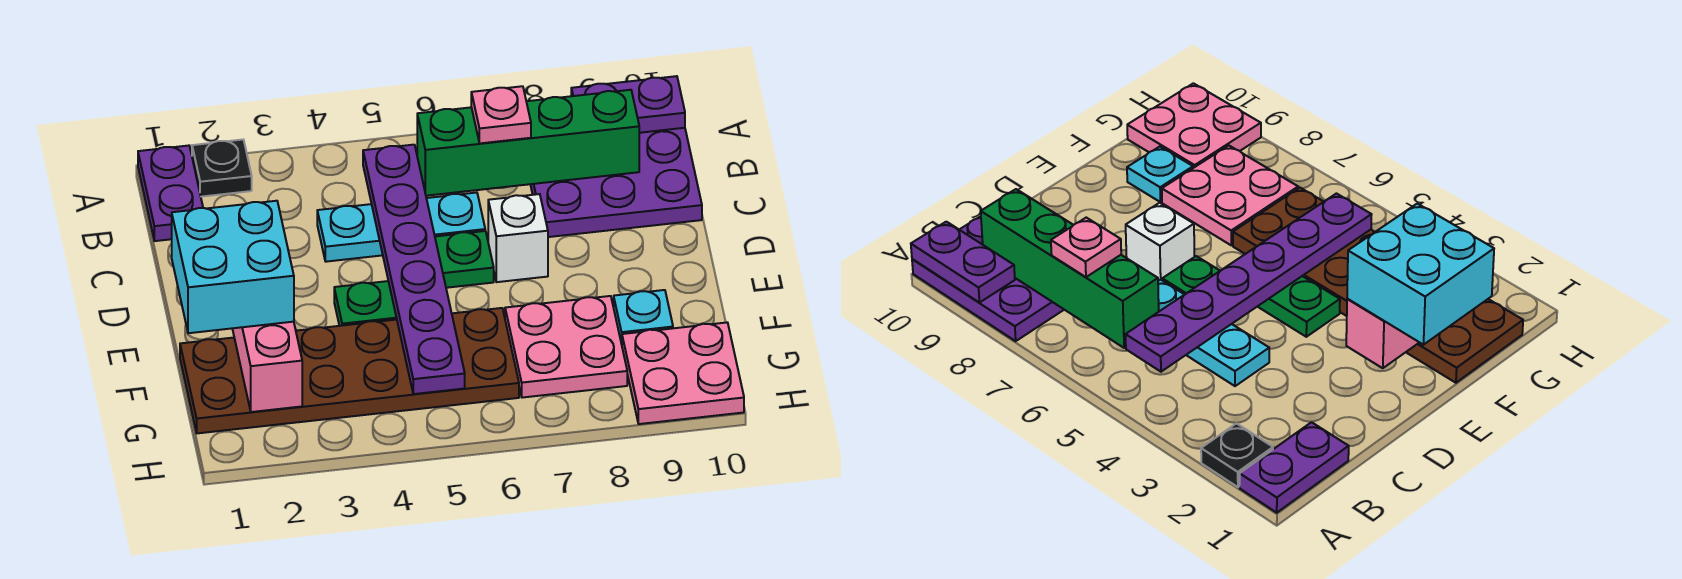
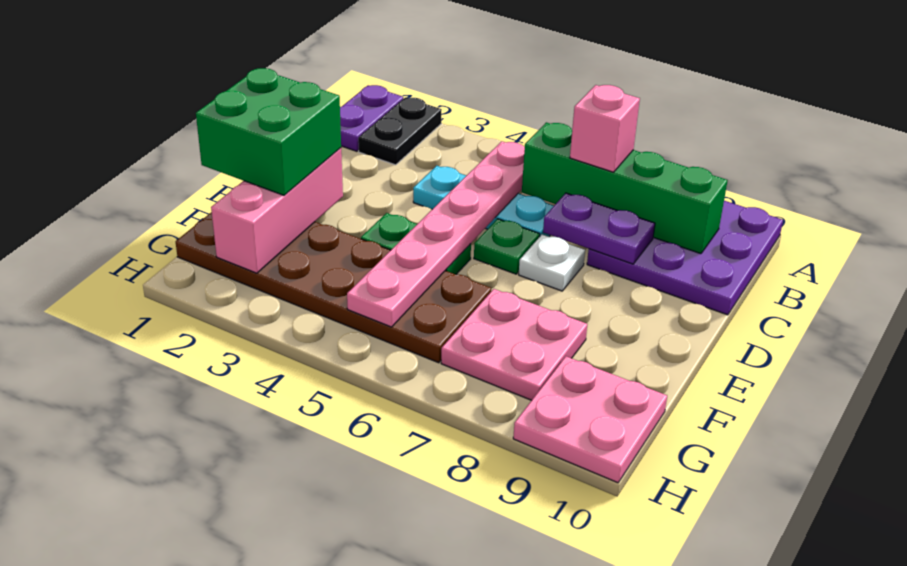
black plate A2 level 1 -> black plate A2:B2 level 1
purple plate A9:A10 level 2 -> purple plate C7:C8 level 2
purple plate B5:G5 level 2 -> pink plate B5:G5 level 2
pink plate B7 level 3 -> pink brick B7 level 3
white brick D7 level 1 -> white plate D7 level 1
cyan brick E1:F2 level 3 -> green brick E1:F2 level 3
cyan plate F9 level 1 -> none

